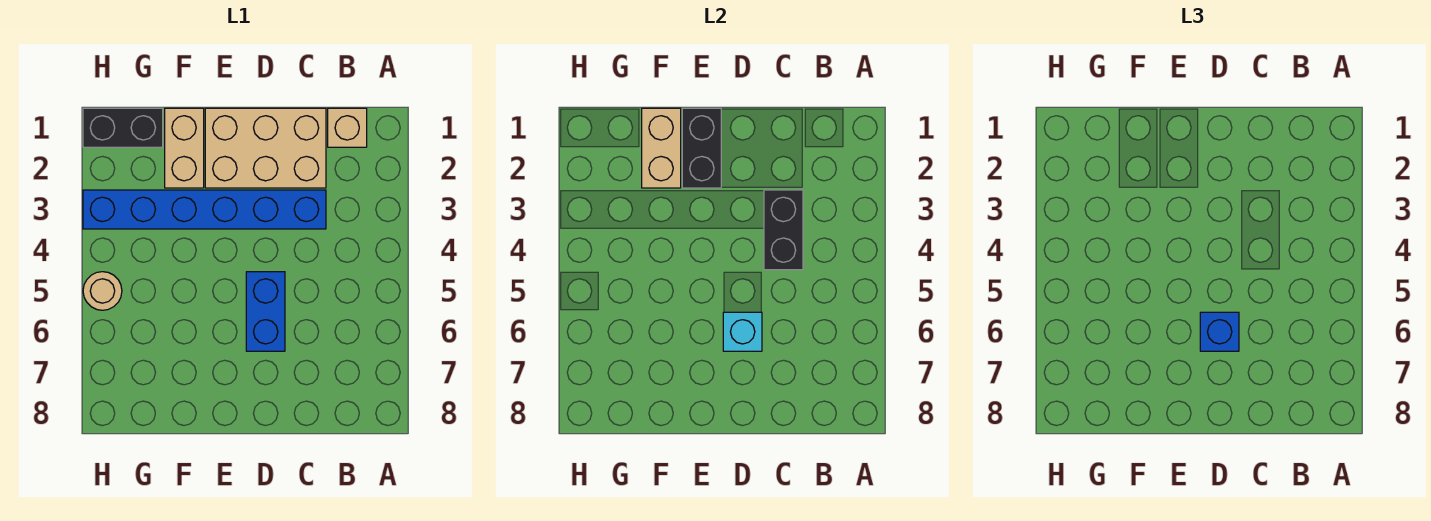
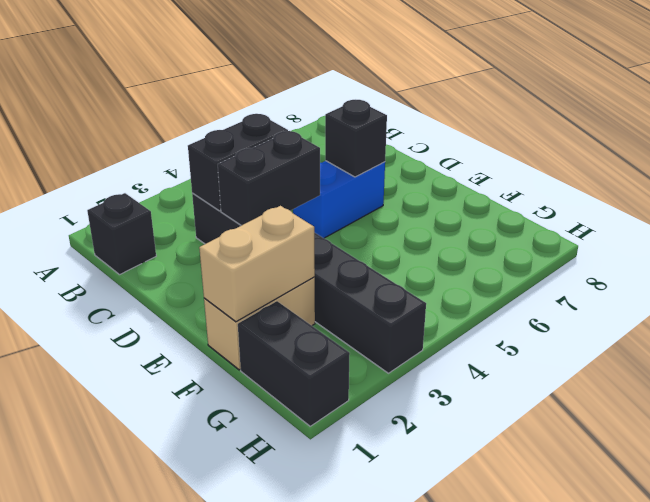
tan brick B1 level 1 -> black brick B1 level 1
tan brick C1:E2 level 1 -> none
blue brick C3:H3 level 1 -> black brick C3:H3 level 1
cyan brick D6 level 2 -> black brick D6 level 2
blue brick D6 level 3 -> none
black brick E1:E2 level 2 -> black brick D3:D4 level 2
tan round brick H5 level 1 -> none

